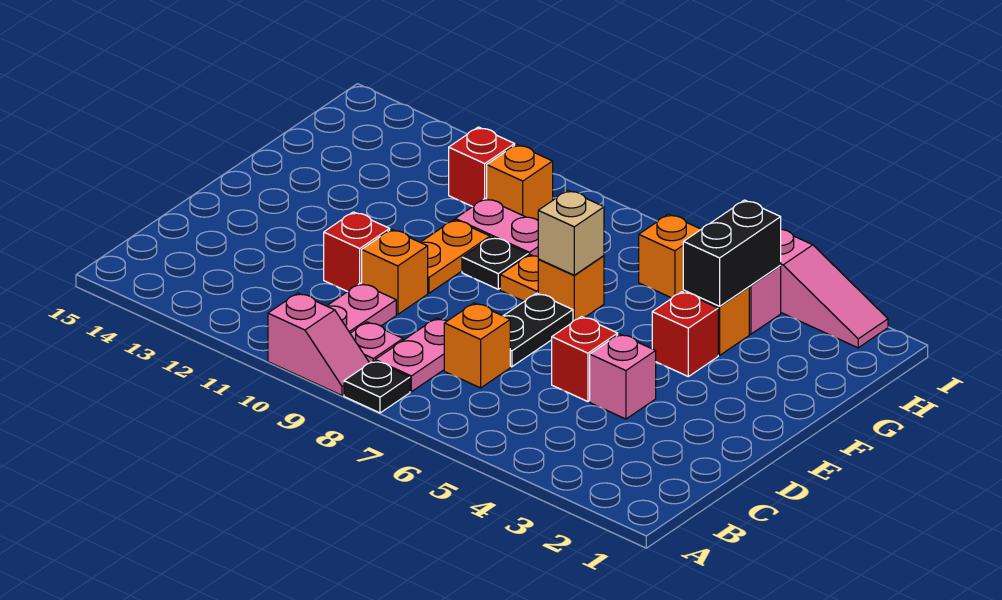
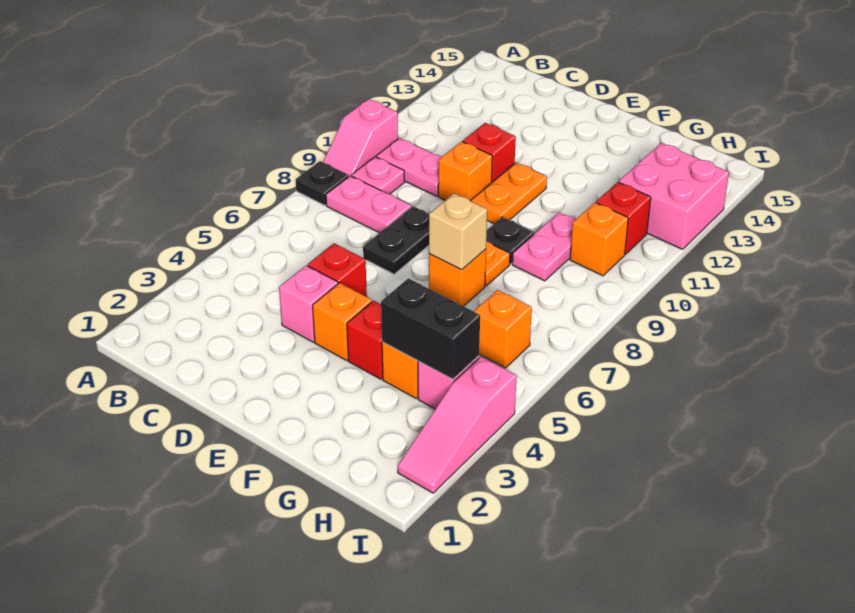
orange brick C7 level 1 -> orange brick E4 level 1
black plate D7:E7 level 1 -> black plate D7:D8 level 1
orange plate E10:F10 level 1 -> orange plate E10:E11 level 1
none -> pink brick H12:I13 level 1

